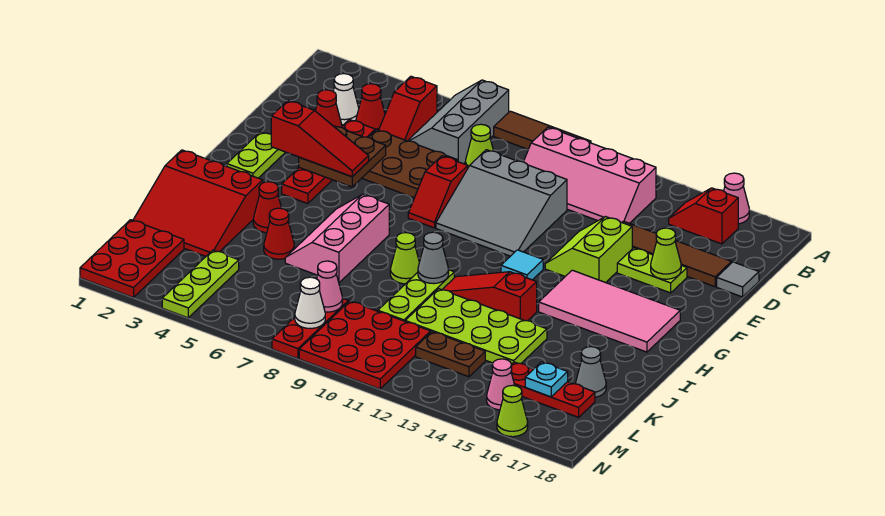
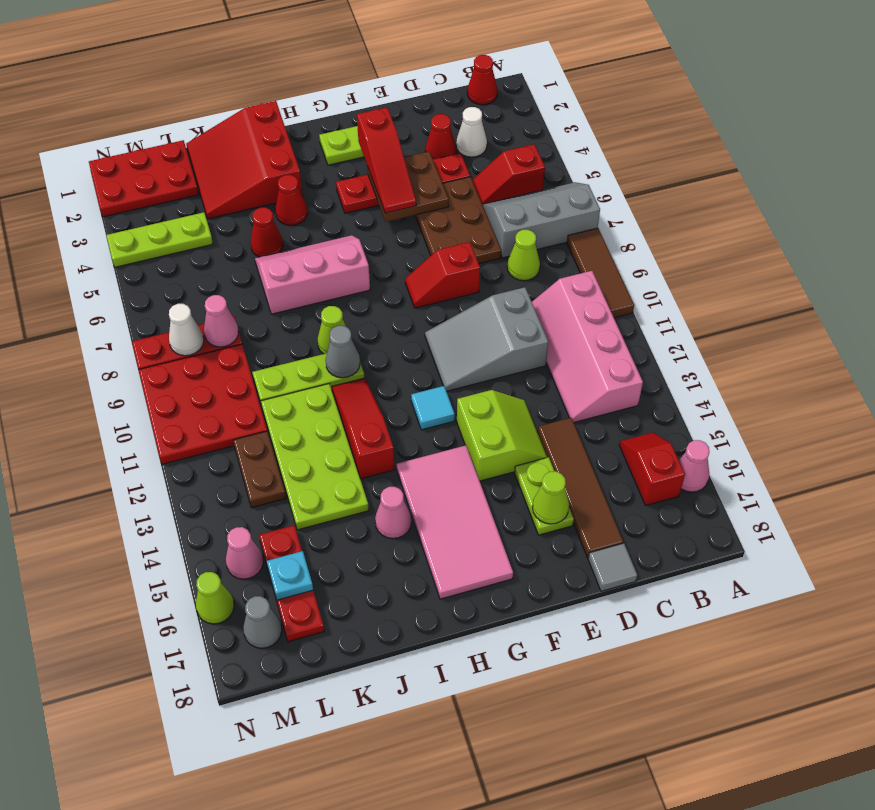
red cone C4 level 1 -> red cone B1 level 1
grey slope D9:F11 level 1 top D -> grey slope D10:F11 level 1 top D
lime slope E13:F14 level 1 top 14 -> lime slope E13:F14 level 1 top F
none -> pink cone I15 level 1
grey cone K17 level 1 -> grey cone M17 level 1

